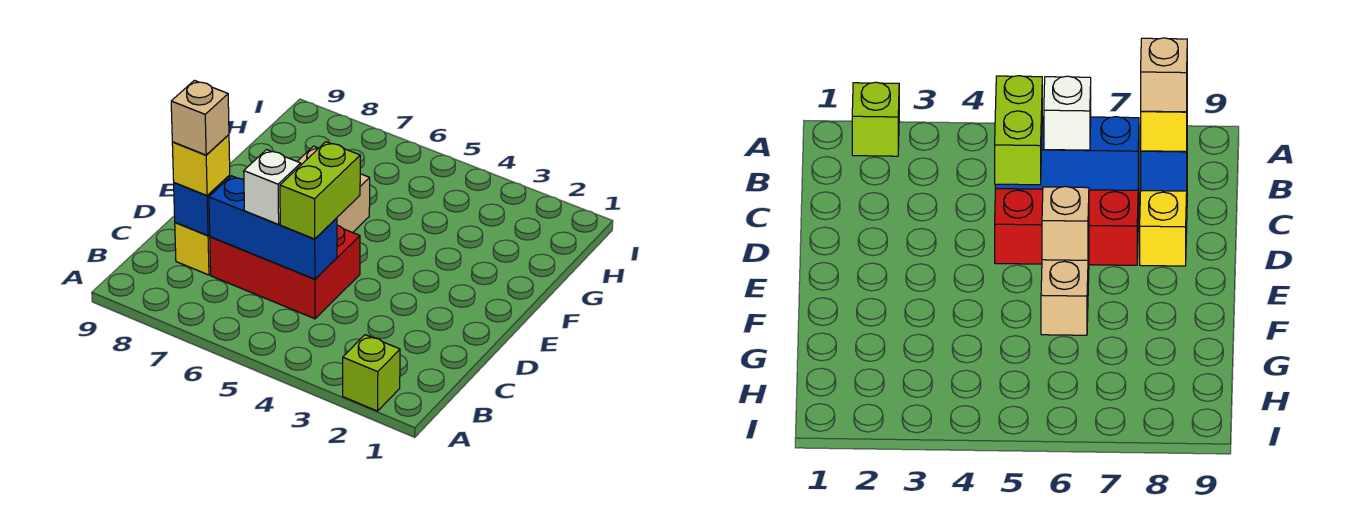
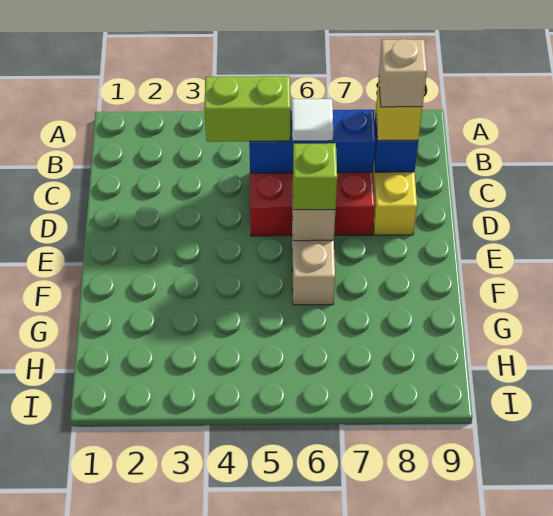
lime brick A2 level 1 -> lime brick E6 level 3
lime brick C5:D5 level 3 -> lime brick C4:C5 level 3
white brick C6 level 3 -> white tile C6 level 3

